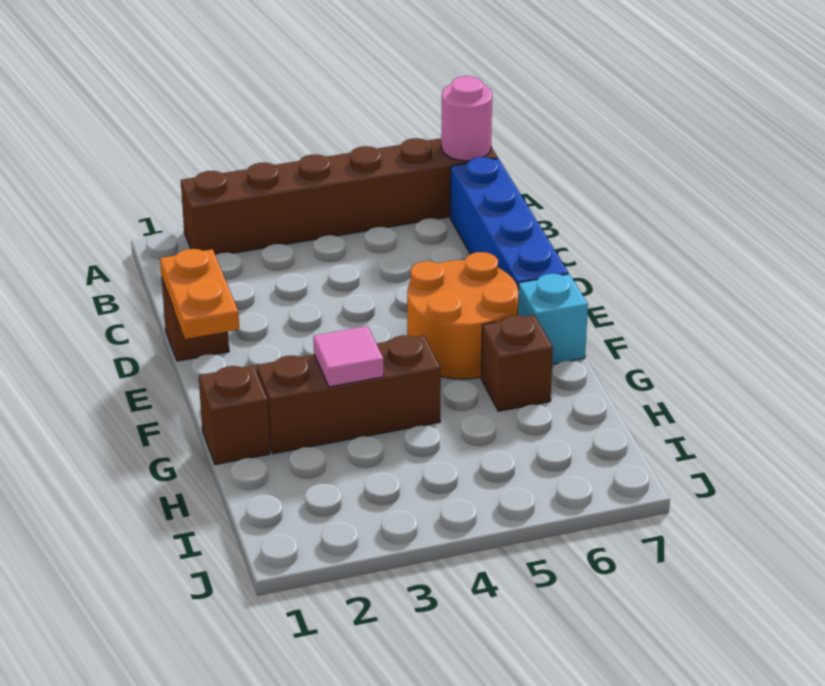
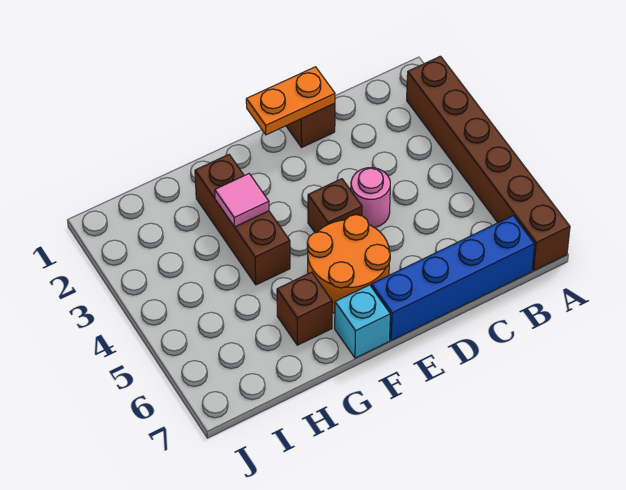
pink round brick A7 level 2 -> pink round brick D4 level 1
brown brick G1 level 1 -> brown brick E4 level 1

